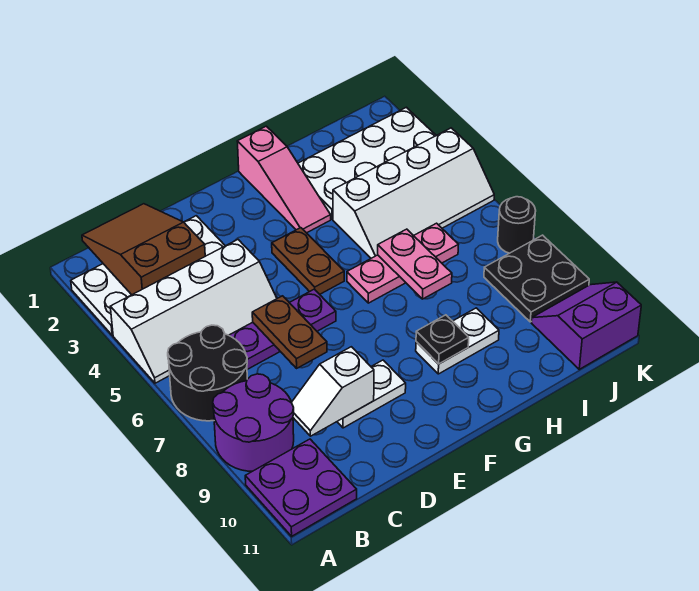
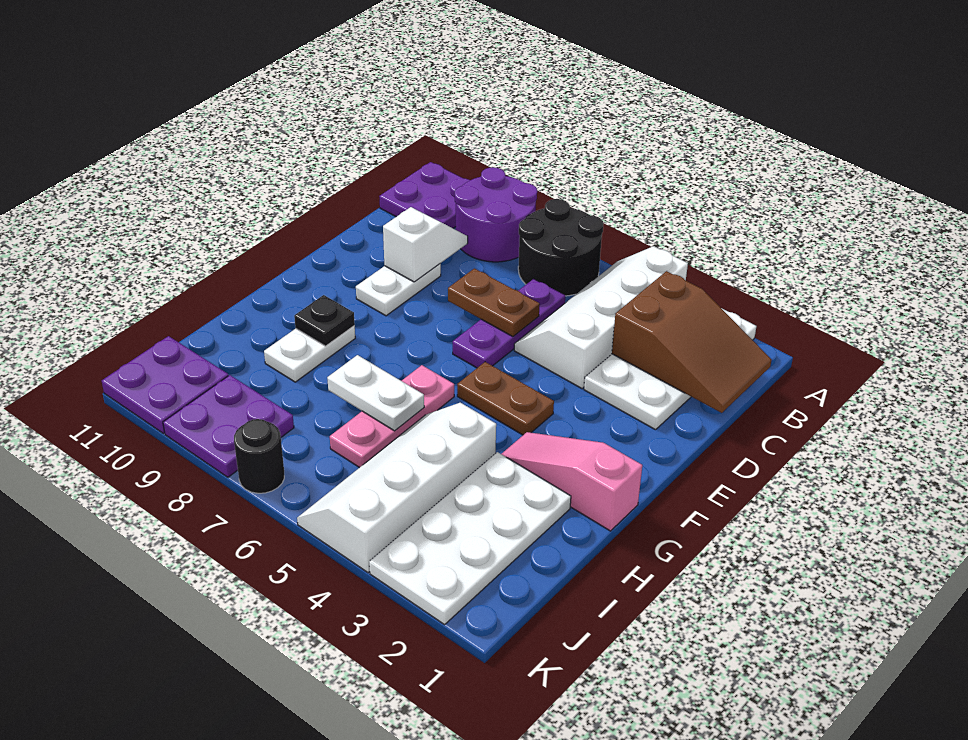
pink plate H6:H7 level 2 -> white plate H6:H7 level 2
black plate J8:K9 level 1 -> purple plate J8:K9 level 1
purple slope J10:K11 level 1 top 11 -> purple plate J10:K11 level 1

